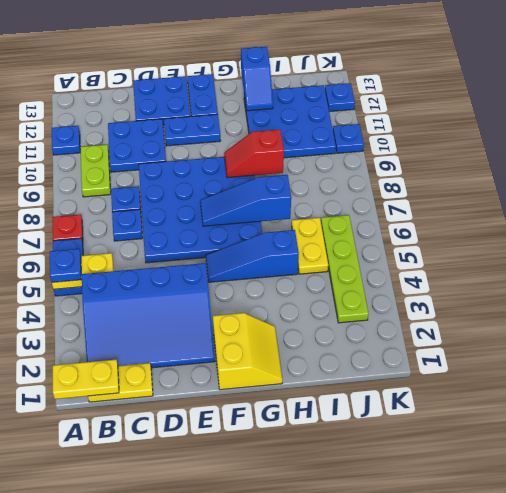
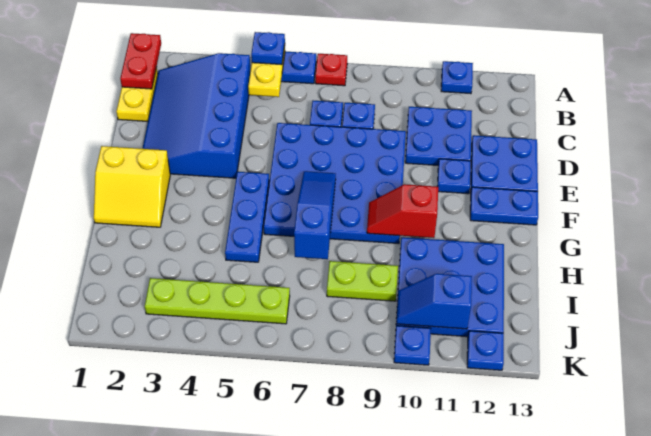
yellow plate A1:B1 level 2 -> red plate A1:B1 level 2
lime plate B9:B10 level 1 -> lime plate I8:I9 level 1
blue plate E11:F11 level 1 -> blue plate E11 level 1
blue slope F5:H5 level 1 top H -> blue plate F5:H5 level 1
red slope G9:H9 level 2 top H -> red slope G9:G10 level 2 top 10
blue slope H12:H13 level 2 top 13 -> blue slope J10:J11 level 2 top 11
yellow plate I5:I6 level 1 -> none

